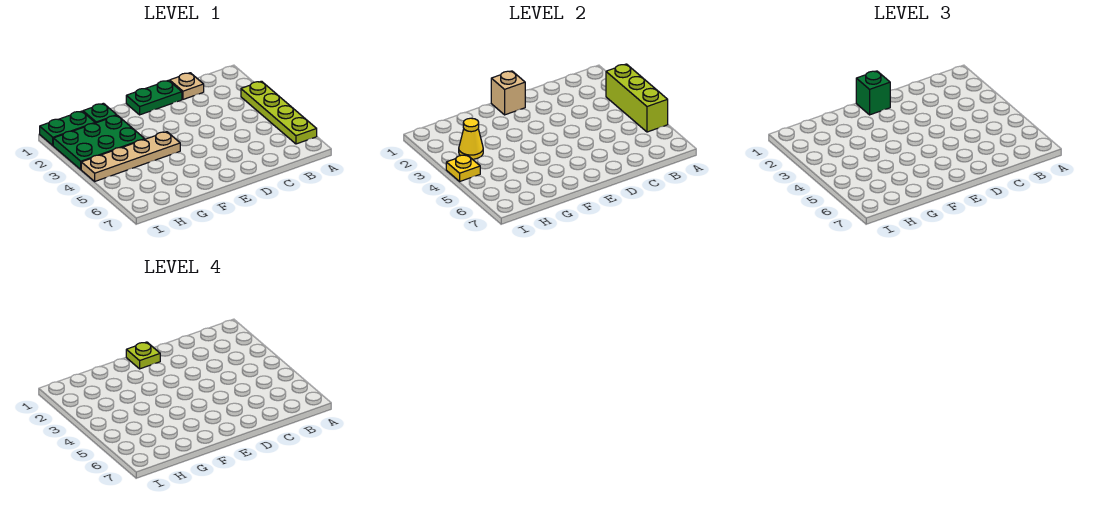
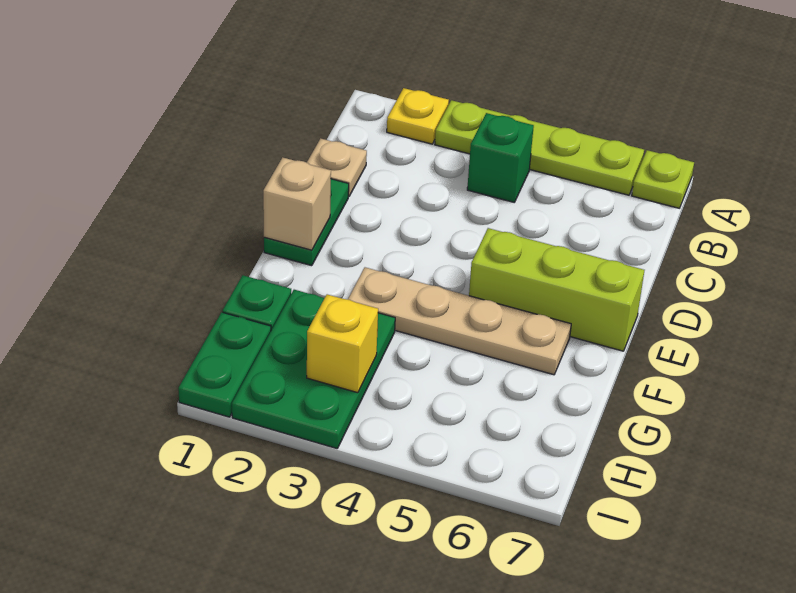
lime brick A3:A5 level 2 -> lime brick E5:E7 level 1
green brick E1 level 3 -> green brick B4 level 1
lime plate E1 level 4 -> lime plate A7 level 1
tan plate F4:I4 level 1 -> tan plate F3:F6 level 1
yellow cone H3 level 2 -> yellow brick H3 level 2
yellow plate I4 level 2 -> yellow plate A2 level 1

